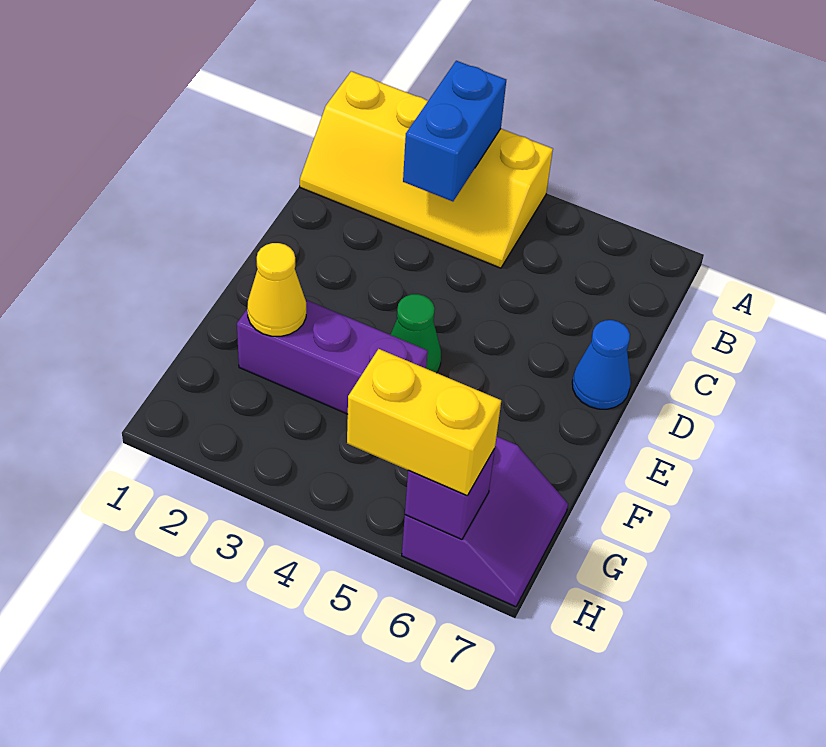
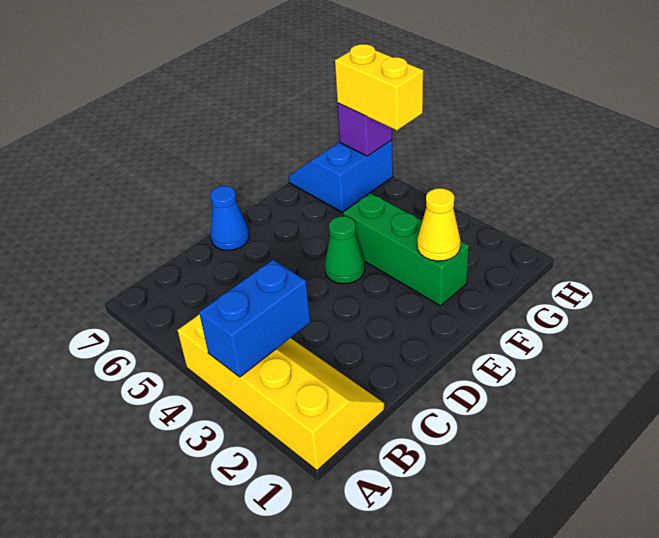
purple brick F2:F4 level 1 -> green brick F2:F4 level 1
purple slope G6:H7 level 1 top 6 -> blue slope G6:H7 level 1 top 6

